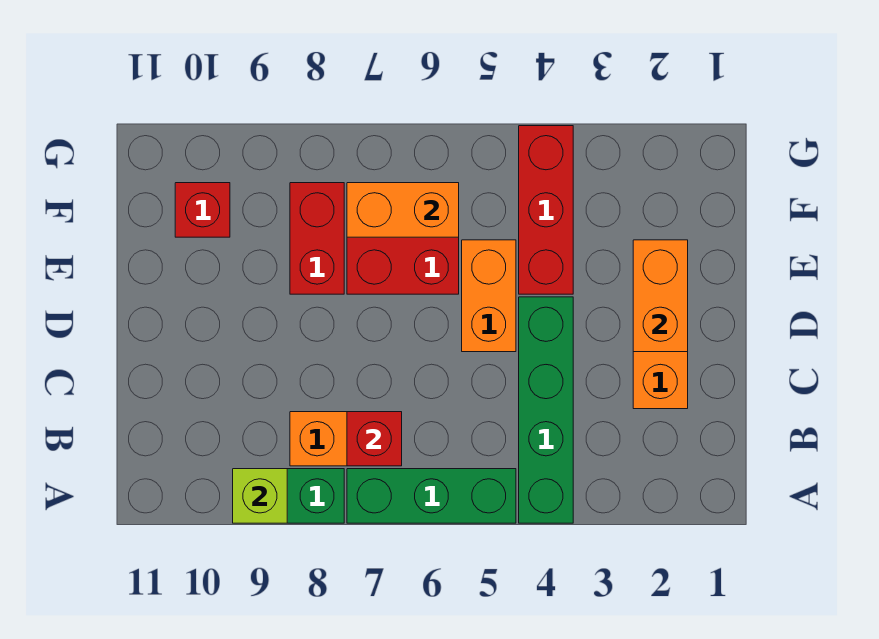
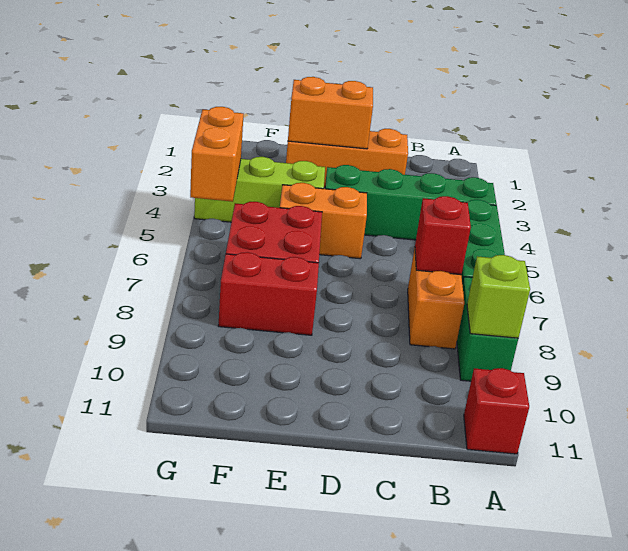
red brick E4:G4 level 1 -> lime brick E4:G4 level 1
orange brick F6:F7 level 2 -> orange brick G4:G5 level 2
red brick F10 level 1 -> red brick A11 level 1

